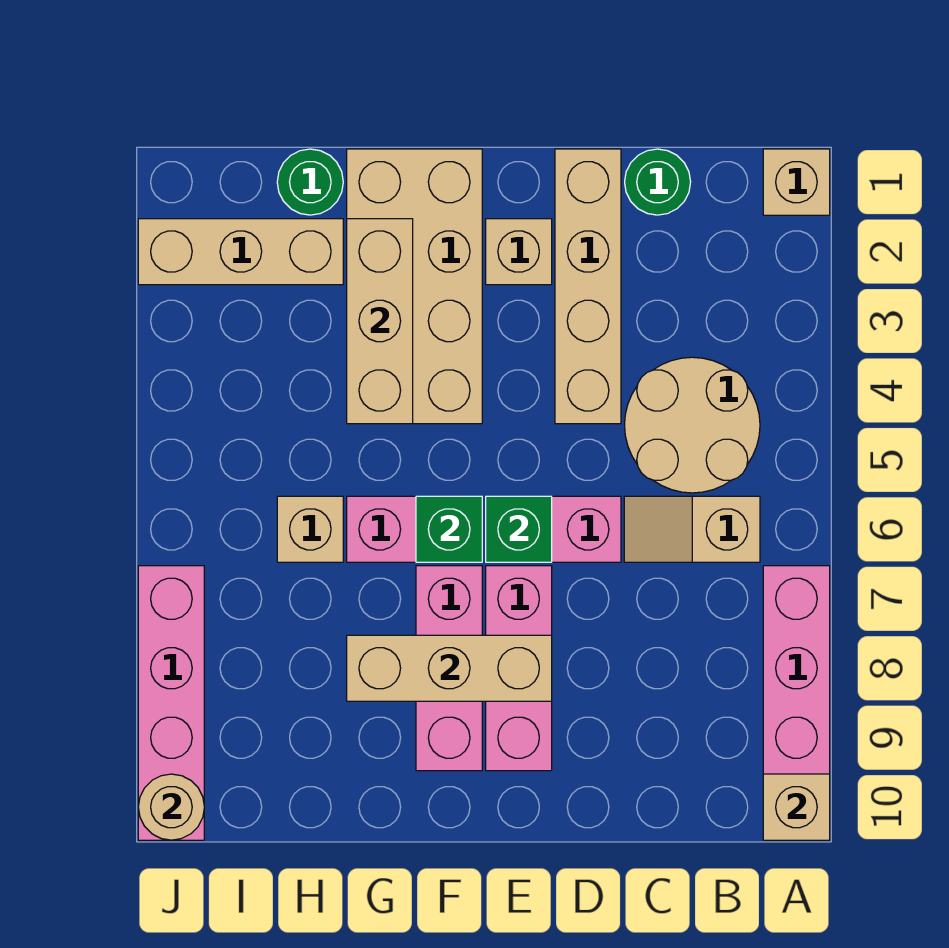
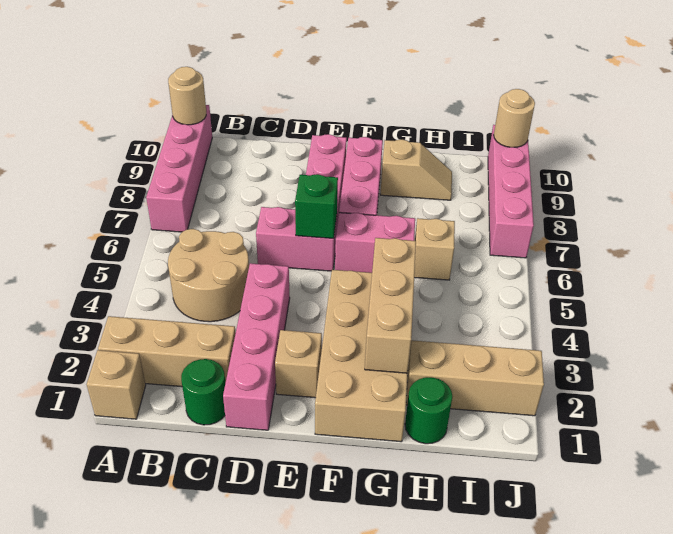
tan brick A10 level 2 -> tan round brick A10 level 2
tan slope B6:C6 level 1 top B -> tan slope G9:H9 level 1 top G
tan brick D1:D4 level 1 -> pink brick D1:D4 level 1
tan brick E8:G8 level 2 -> tan brick A2:C2 level 1
green brick F6 level 2 -> none

